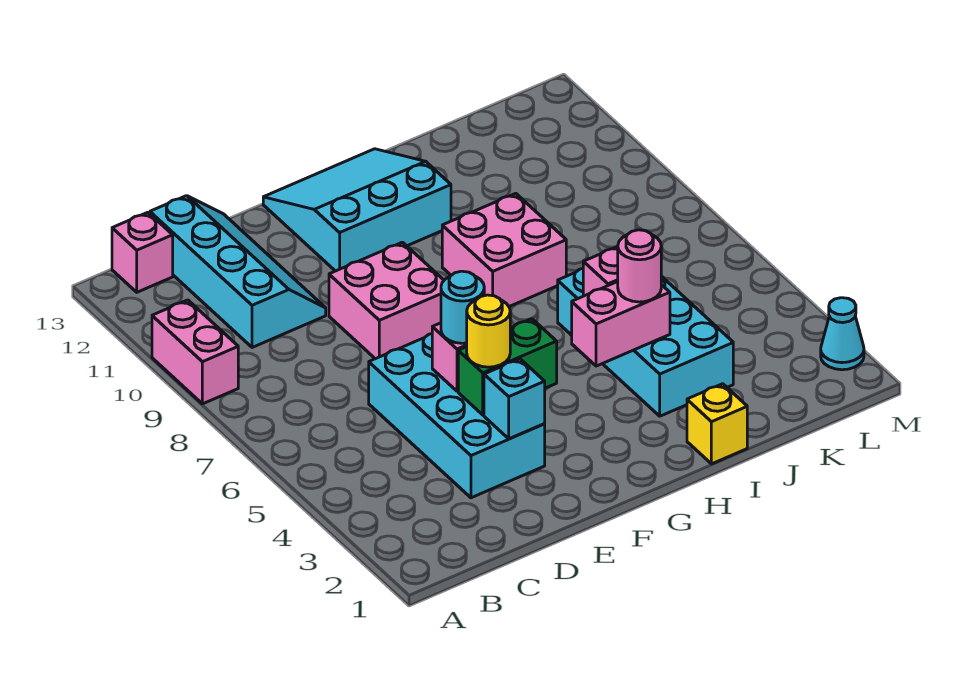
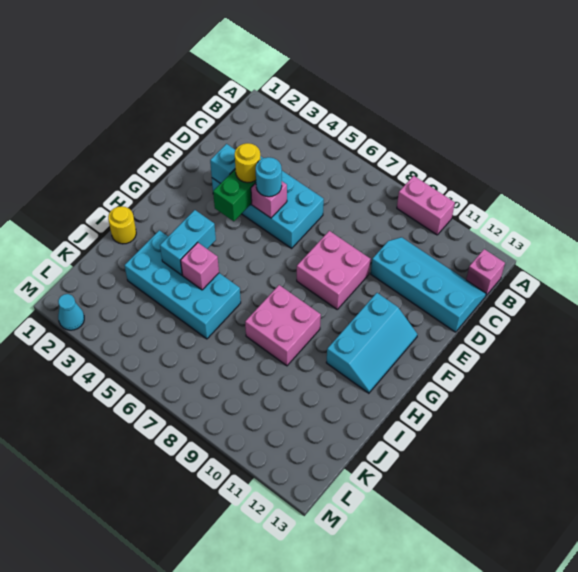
cyan slope C10:D13 level 1 top C -> cyan slope C10:D13 level 1 top D
cyan slope F11:H13 level 1 top 11 -> cyan slope F11:H12 level 1 top 11
pink brick H4:I4 level 2 -> cyan brick H4:I4 level 2
yellow brick I1 level 1 -> yellow round brick I1 level 1
pink round brick I4 level 3 -> none

